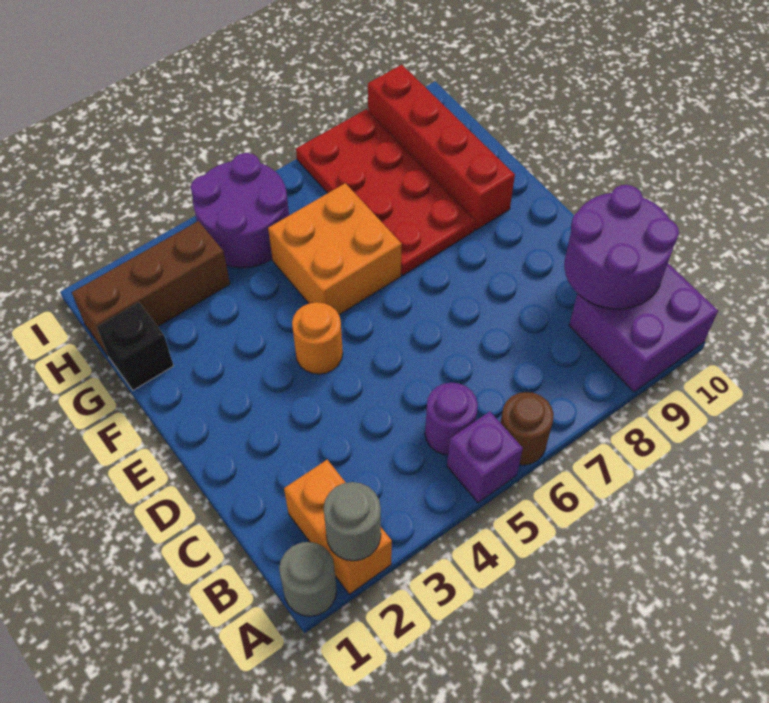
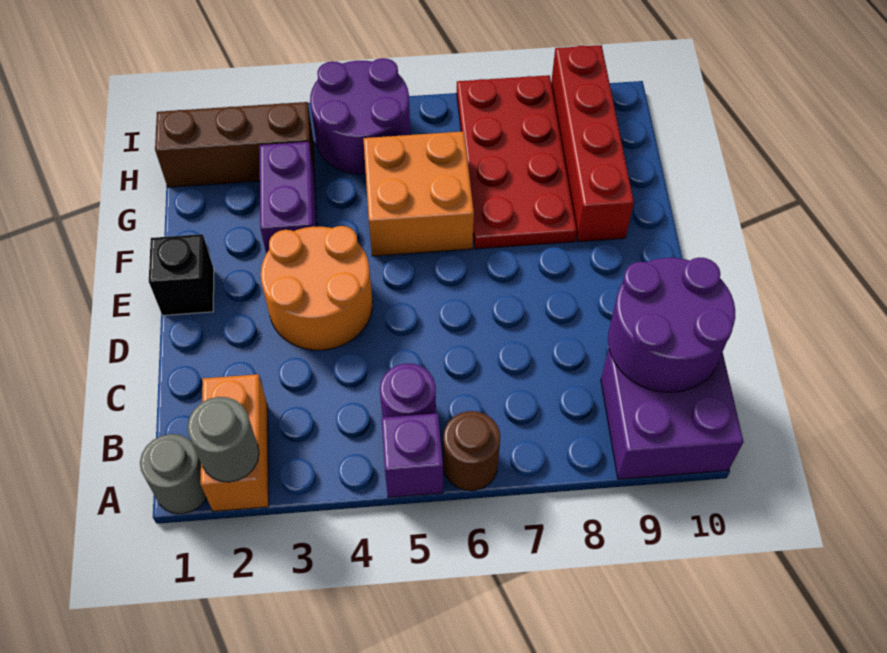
orange round brick E4 level 1 -> orange round brick D3:E4 level 1
none -> purple brick F3:G3 level 1
black brick G1 level 1 -> black brick E1 level 1

